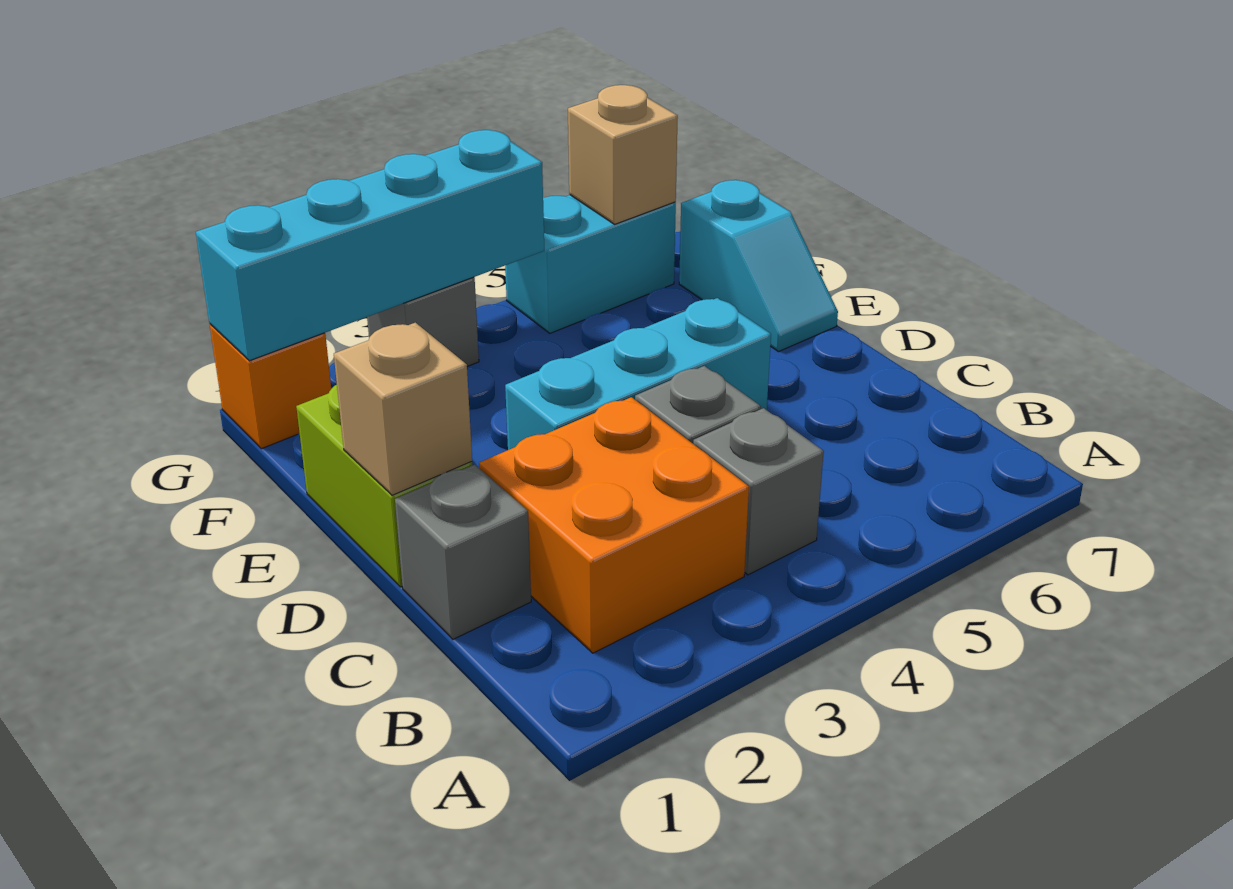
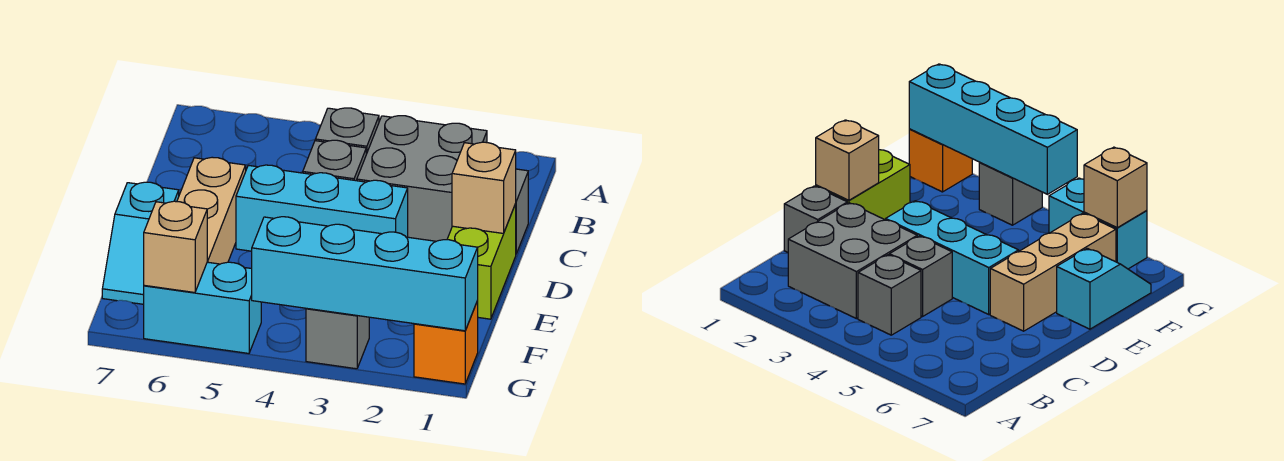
orange brick B2:C3 level 1 -> grey brick B2:C3 level 1
none -> tan brick D6:F6 level 1
cyan slope E7:F7 level 1 top F -> cyan slope E7:F7 level 1 top E

